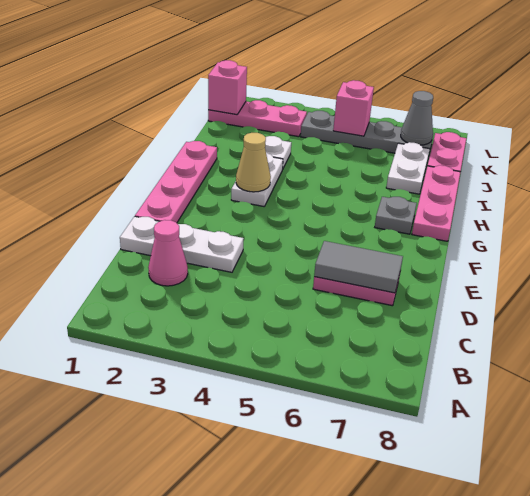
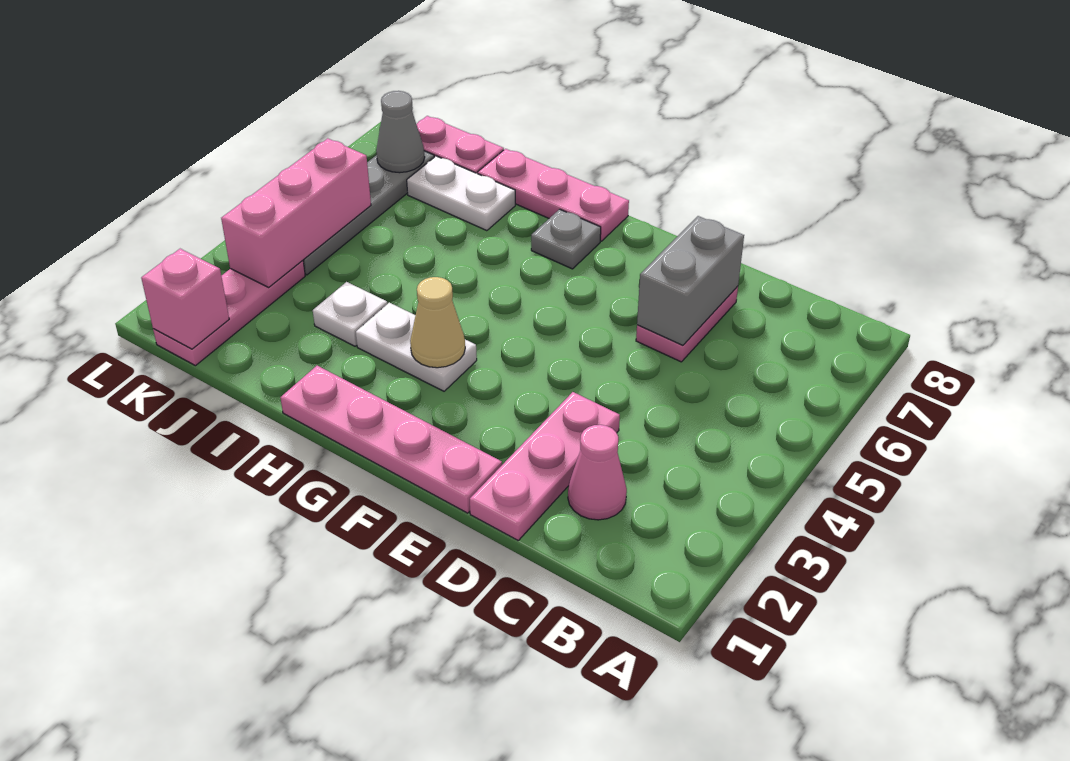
white plate D1:D3 level 1 -> pink plate D1:D3 level 1
grey tile D6:D7 level 2 -> grey brick D6:D7 level 2
pink brick K5 level 2 -> pink brick K3:K5 level 2

